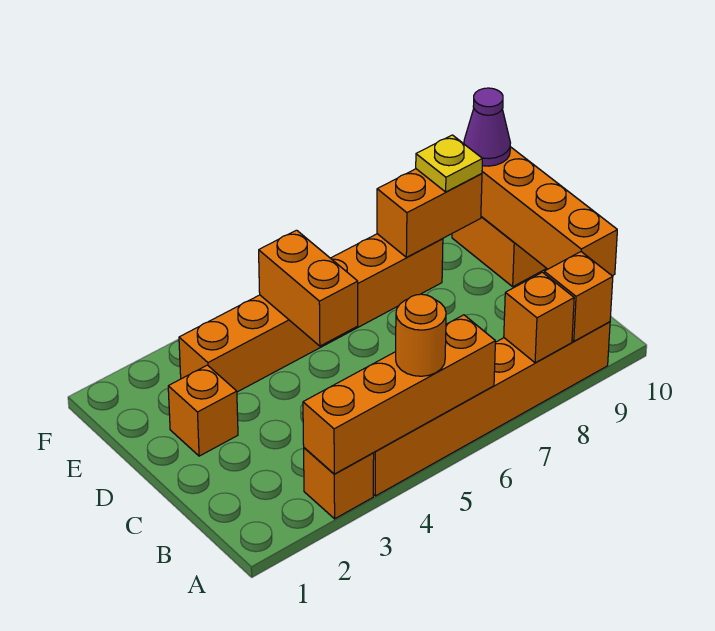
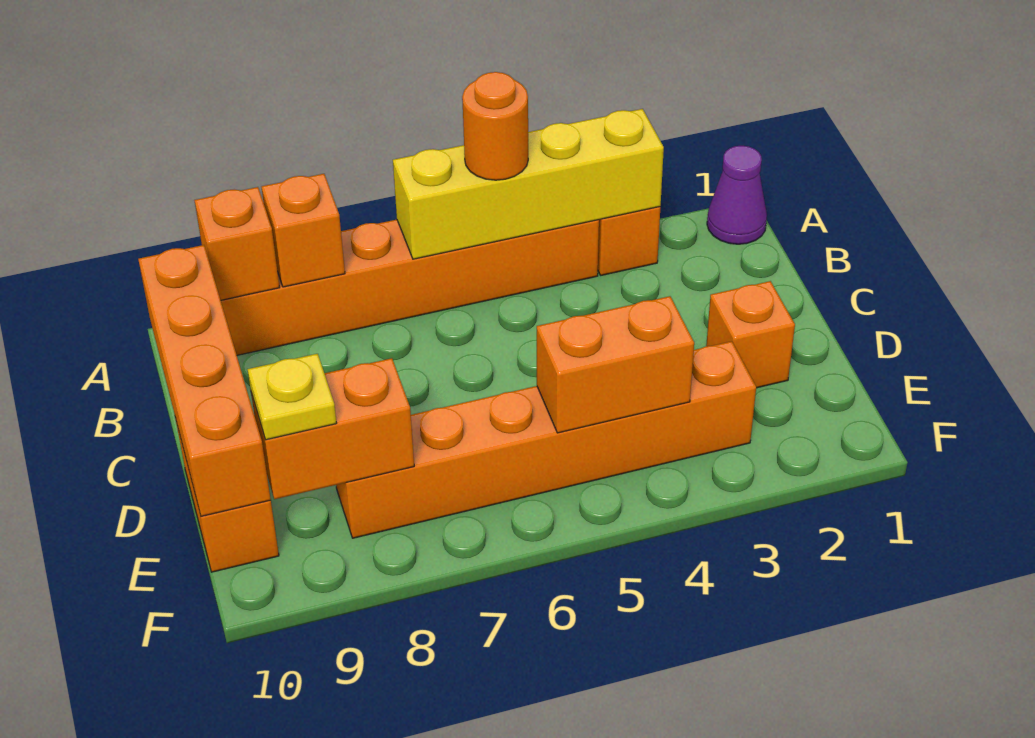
orange brick A3:A6 level 2 -> yellow brick A3:A6 level 2
orange brick D5:E5 level 2 -> orange brick E4:E5 level 2
purple cone E10 level 3 -> purple cone A1 level 1

